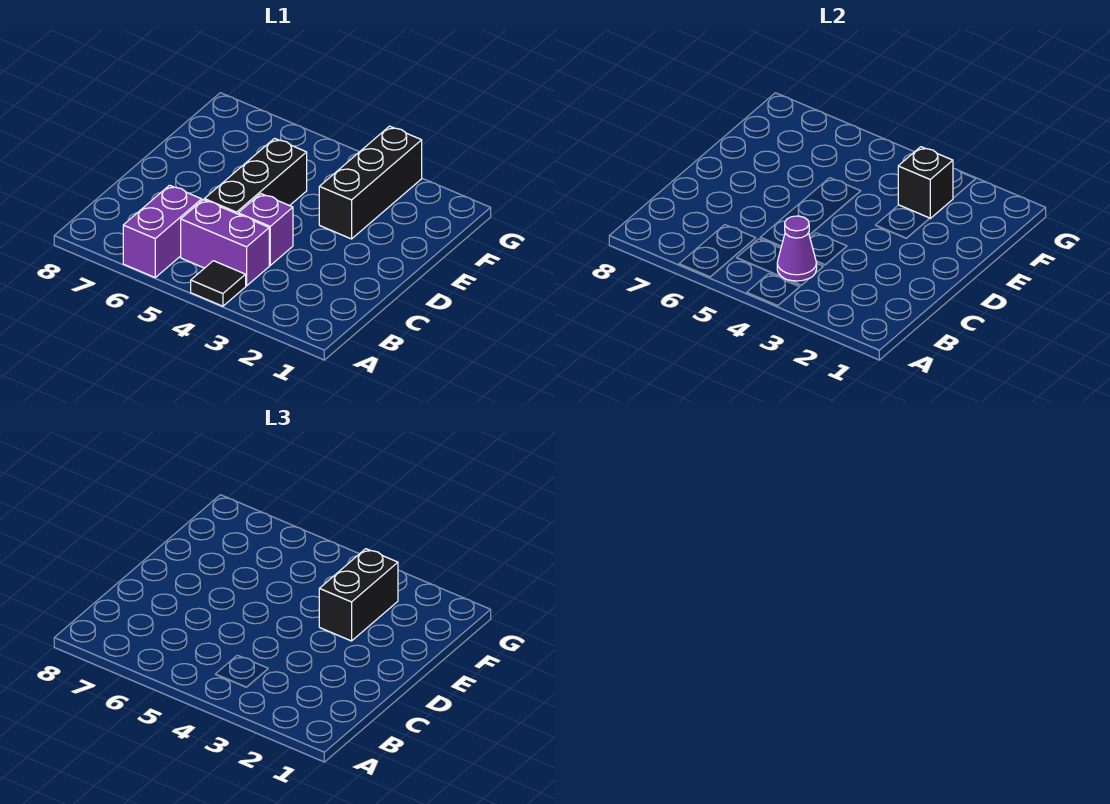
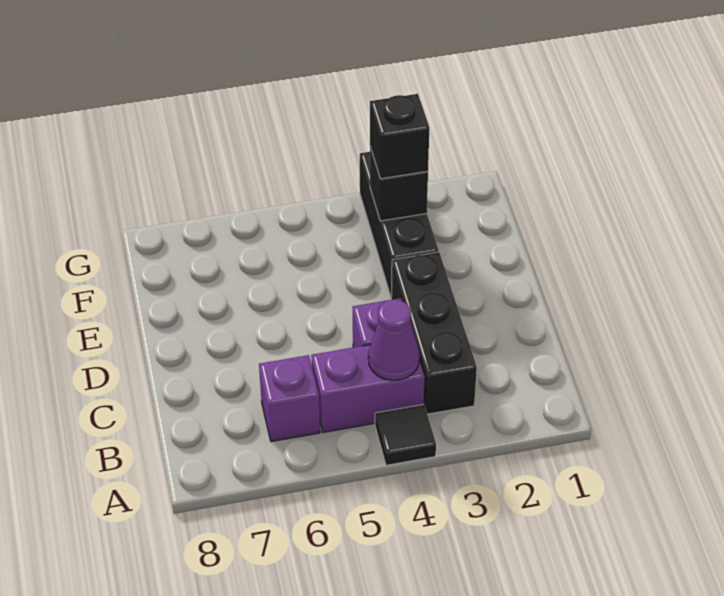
purple brick A6:B6 level 1 -> purple brick B6 level 1
black brick C5:E5 level 1 -> black brick B3:D3 level 1
black brick E3:F3 level 3 -> black brick F3 level 3

